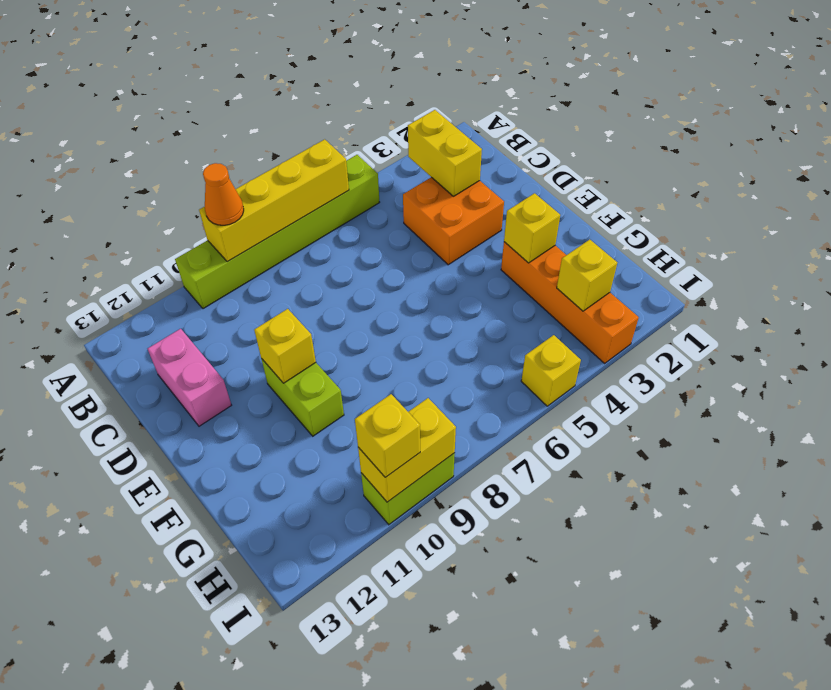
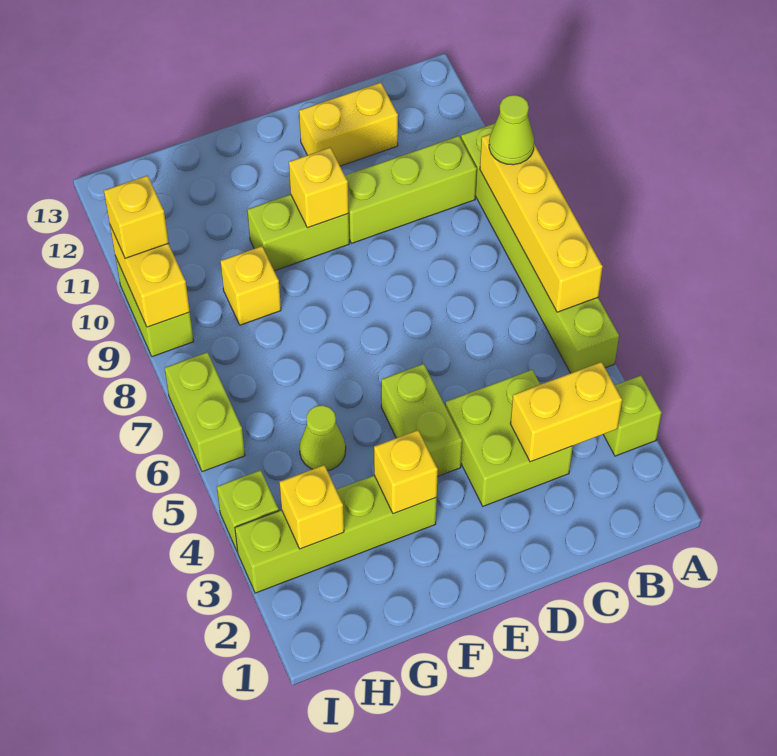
none -> lime brick A3 level 1
orange cone A9 level 3 -> lime cone A9 level 3
none -> lime brick B10:D10 level 1
orange brick C3:D4 level 1 -> lime brick C3:D4 level 1
pink brick C12:D12 level 1 -> yellow brick C12:D12 level 1
none -> lime brick E4:E5 level 1
orange brick F3:I3 level 1 -> lime brick F3:I3 level 1
none -> lime cone G5 level 1
none -> lime brick I4 level 1
yellow brick I5 level 1 -> yellow brick G9 level 1
none -> lime brick I6:I7 level 1

